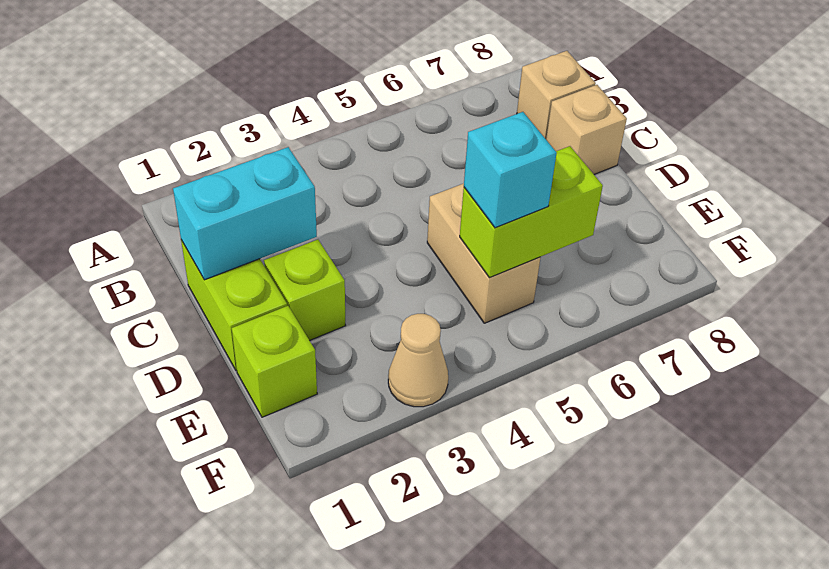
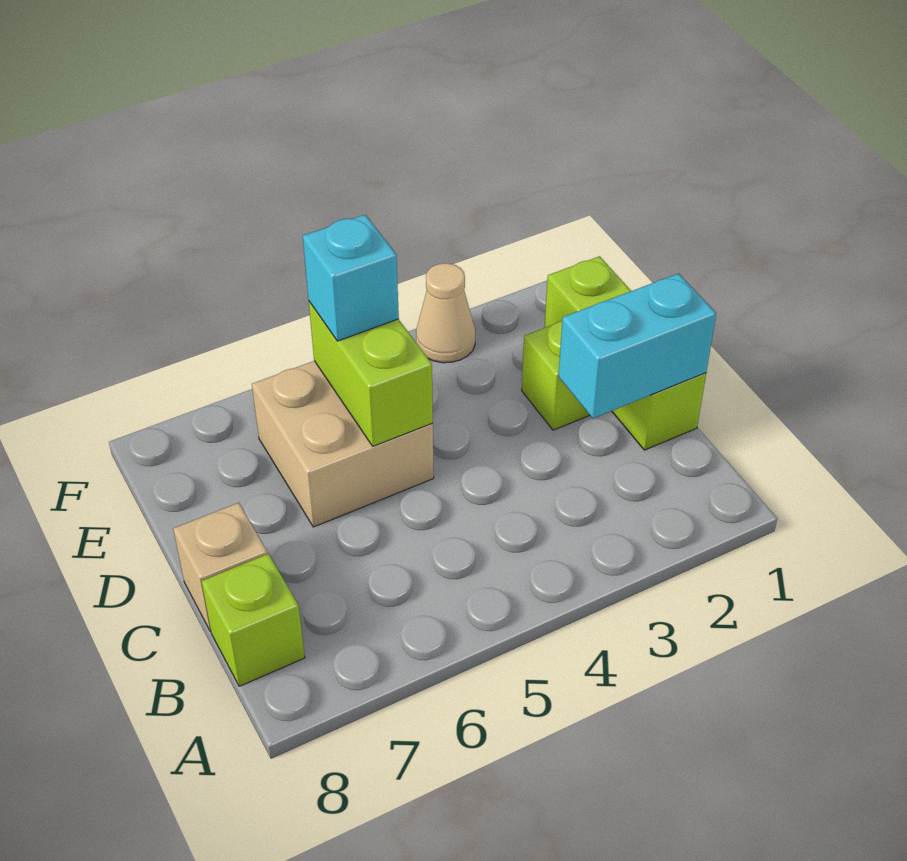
tan brick B8 level 1 -> lime brick B8 level 1
tan brick D5:E5 level 1 -> tan brick D5:E6 level 1
lime brick E5:E6 level 2 -> lime brick D5:E5 level 2

